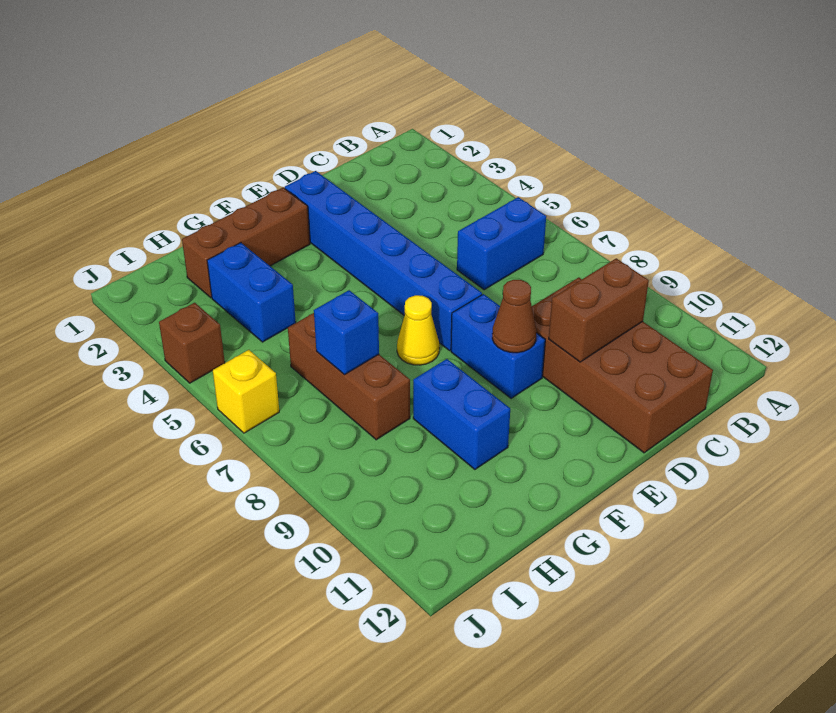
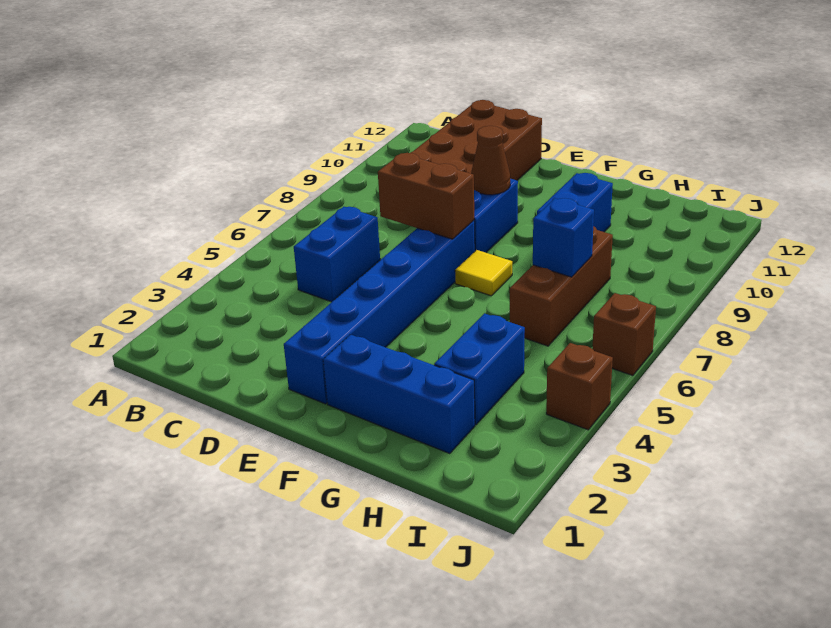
blue brick B6:C6 level 1 -> blue brick C5:C6 level 1
brown brick C10:D10 level 2 -> brown brick D7:E7 level 2
brown brick F2:H2 level 1 -> blue brick F2:H2 level 1
yellow cone F7 level 1 -> yellow tile F7 level 1
yellow brick J6 level 1 -> brown brick J6 level 1

